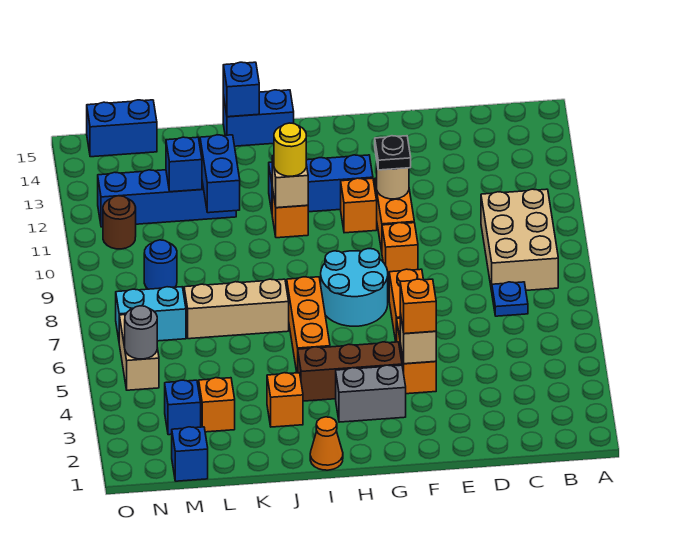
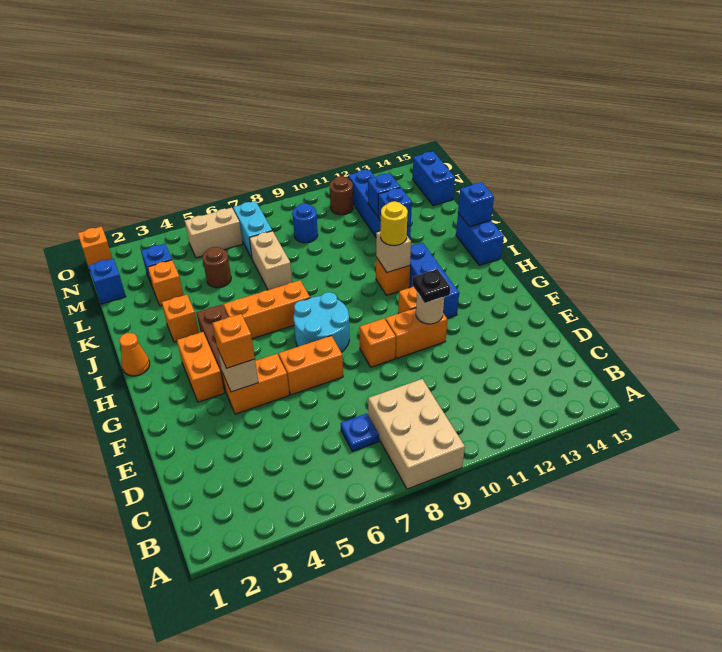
tan brick B8:C10 level 1 -> tan brick A8:C9 level 1
grey brick G3:H3 level 1 -> orange brick G3:H3 level 1
tan brick J7:L7 level 1 -> tan brick K7:L7 level 1
blue brick K11:K12 level 2 -> blue brick K12 level 2
none -> brown round brick L5 level 1
grey round brick N5 level 2 -> none
none -> orange brick O1 level 1

